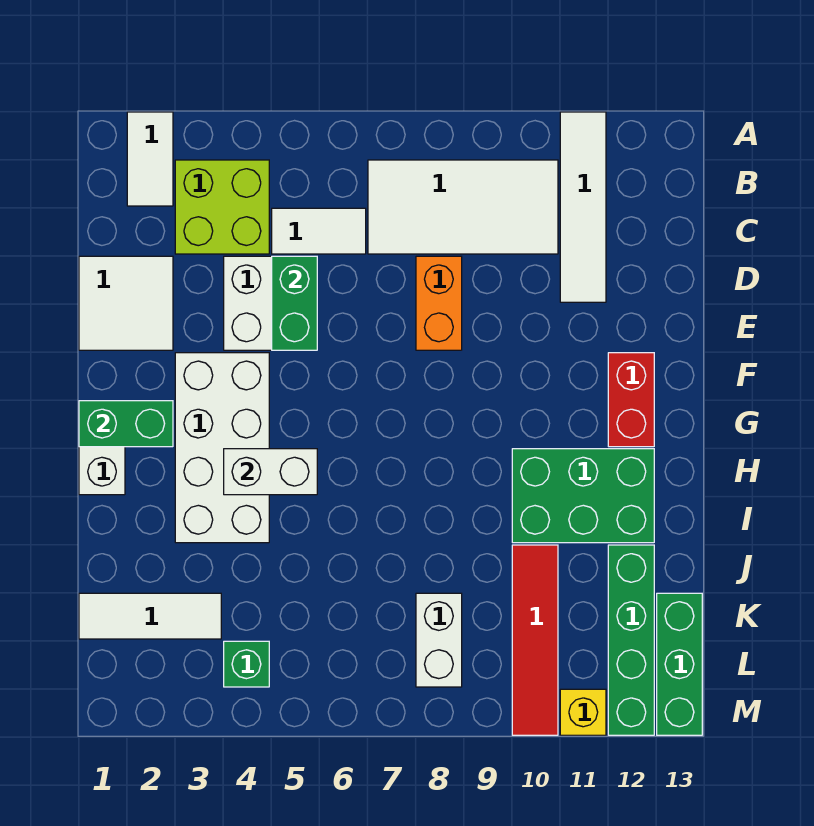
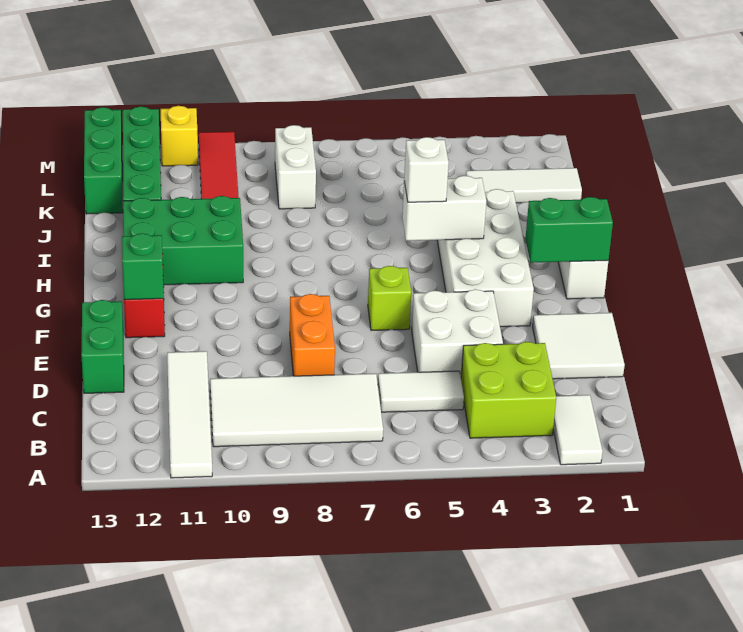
green brick D5:E5 level 2 -> green brick D13:E13 level 1
none -> lime brick F6 level 1
none -> white brick H5 level 3
green brick L4 level 1 -> green brick F12 level 2

